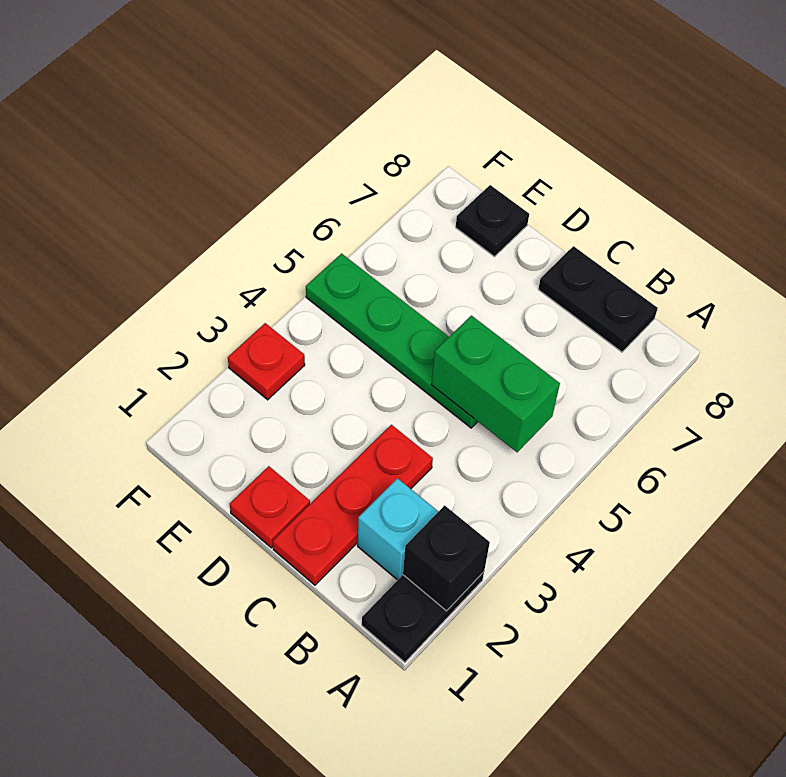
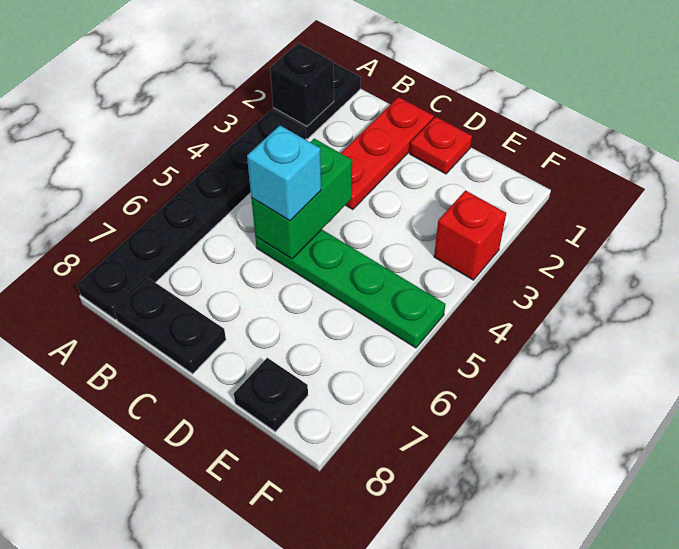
none -> black plate A3:A8 level 1
cyan brick B2 level 1 -> cyan brick C5 level 3
green brick B5:C5 level 2 -> green brick C4:C5 level 2
red plate F3 level 1 -> red brick F3 level 1

